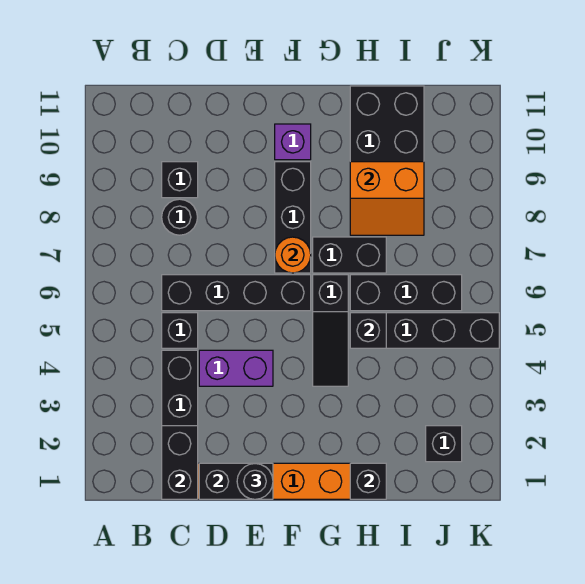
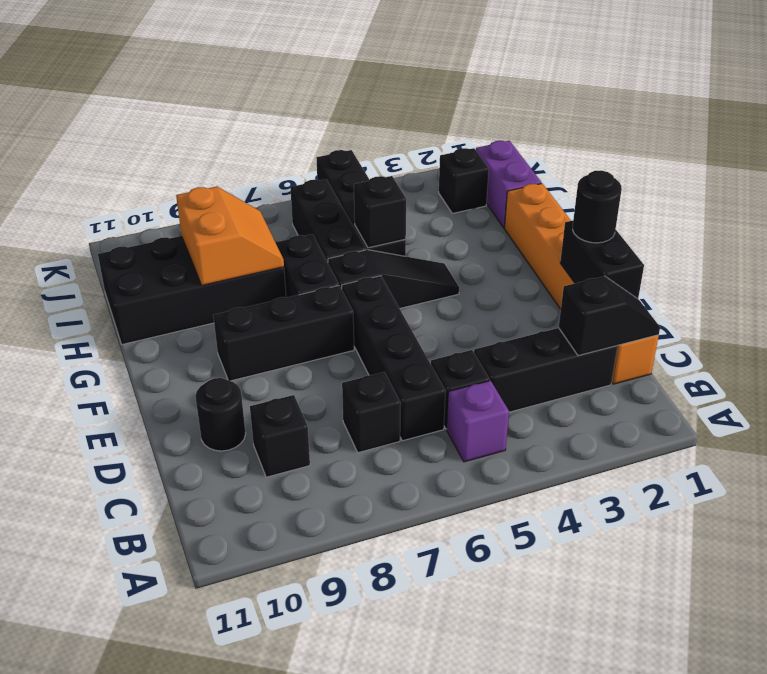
black brick C1:C2 level 2 -> black slope C1:C2 level 2 top 2
black round brick C8 level 1 -> black round brick D10 level 1
purple brick D4:E4 level 1 -> purple brick I1:J1 level 1
orange round brick F7 level 2 -> none
purple brick F10 level 1 -> purple brick B5 level 1
black brick H1 level 2 -> black brick C7 level 1

